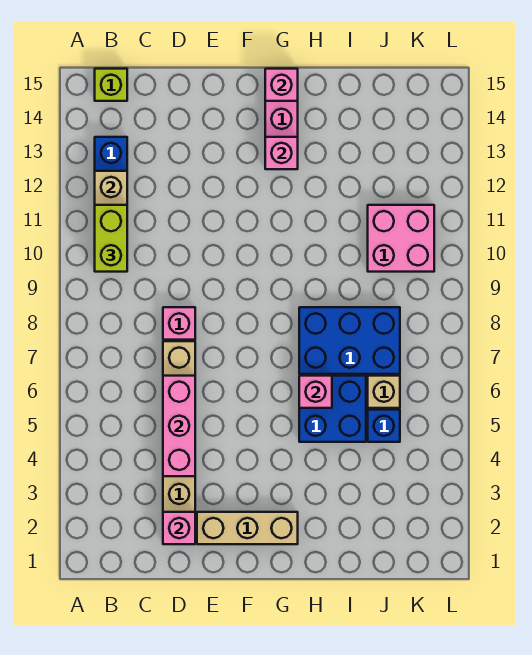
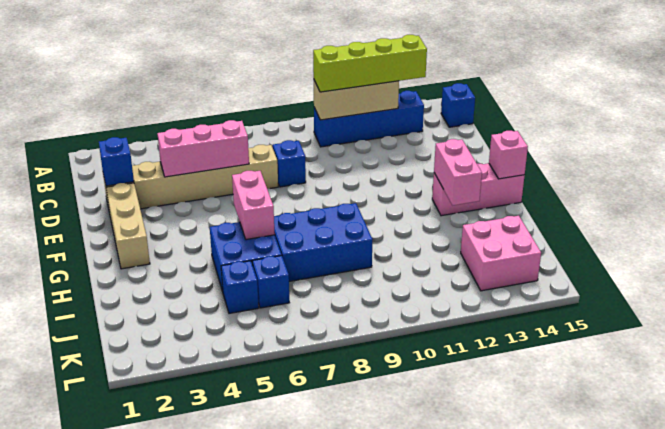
lime brick B10:B11 level 3 -> lime brick B10:B13 level 3
lime brick B15 level 1 -> blue brick B15 level 1
pink brick D2 level 2 -> blue brick D2 level 2
pink brick D8 level 1 -> blue brick D8 level 1
pink brick G13 level 2 -> pink brick G13:H13 level 2
pink brick H6 level 2 -> pink brick G6:H6 level 2
blue brick H7:J8 level 1 -> blue brick H7:I9 level 1
tan brick J6 level 1 -> blue brick J6 level 1
pink brick J10:K11 level 1 -> pink brick J13:K14 level 1

